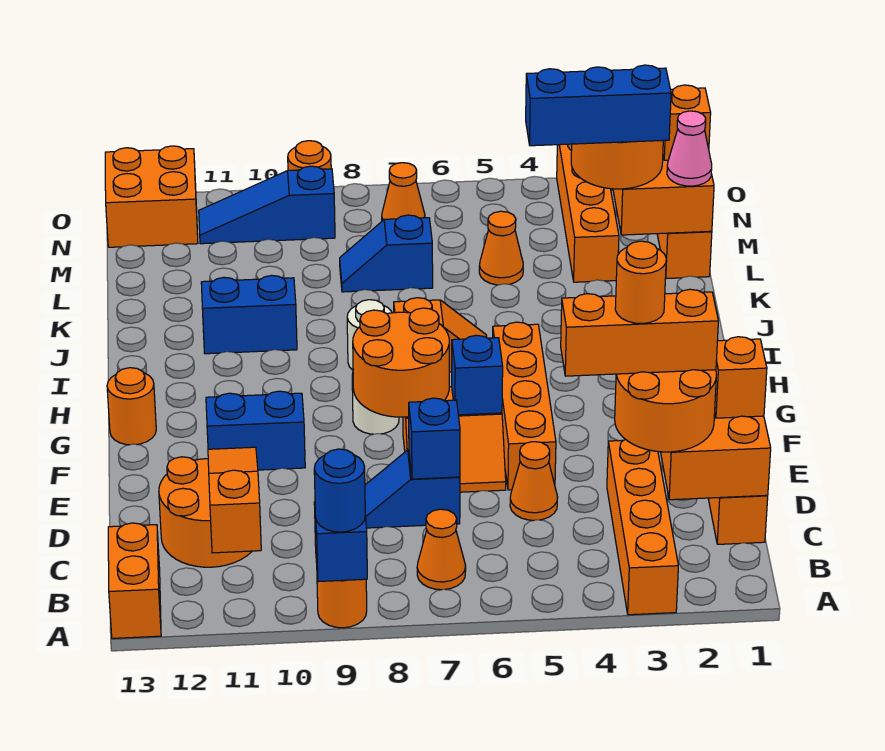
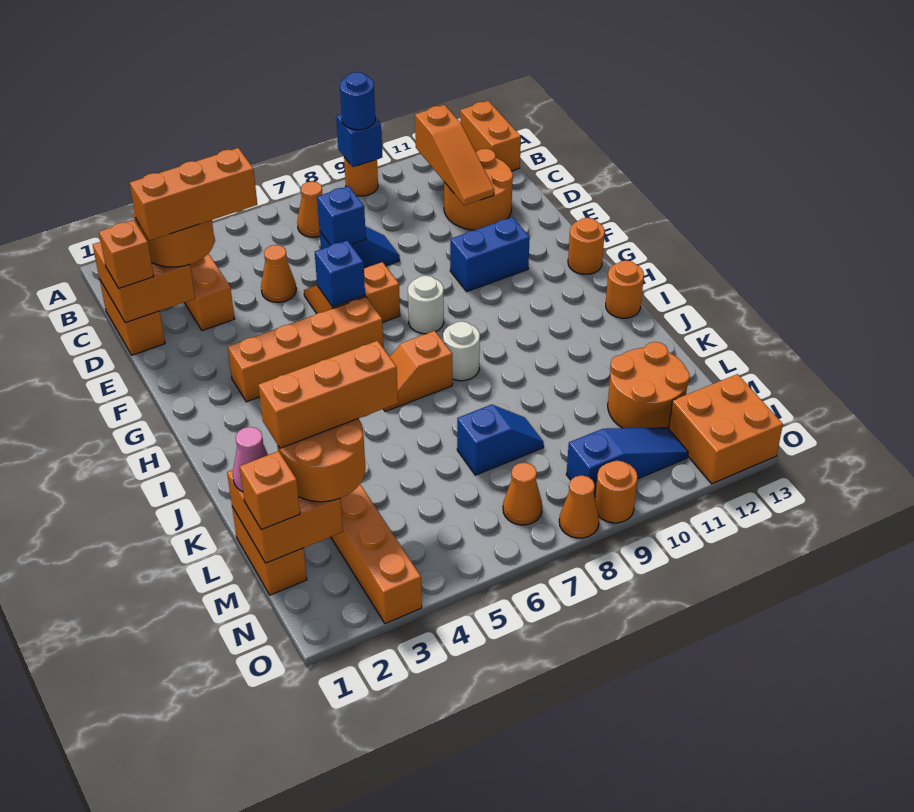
orange round brick D3 level 5 -> orange round brick I13 level 1
orange brick E5:H5 level 1 -> orange brick G3:G6 level 1
orange round brick F7:G8 level 2 -> orange round brick L11:M12 level 1
blue brick J10:J11 level 1 -> none
blue brick L2:L4 level 4 -> orange brick L2:L4 level 4
orange cone L5 level 1 -> orange cone O8 level 1

